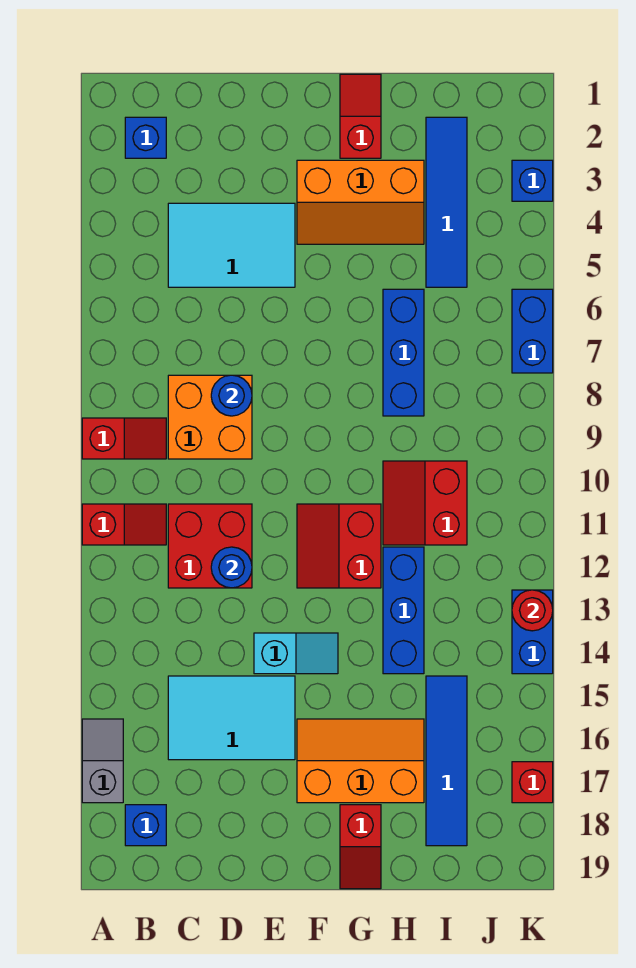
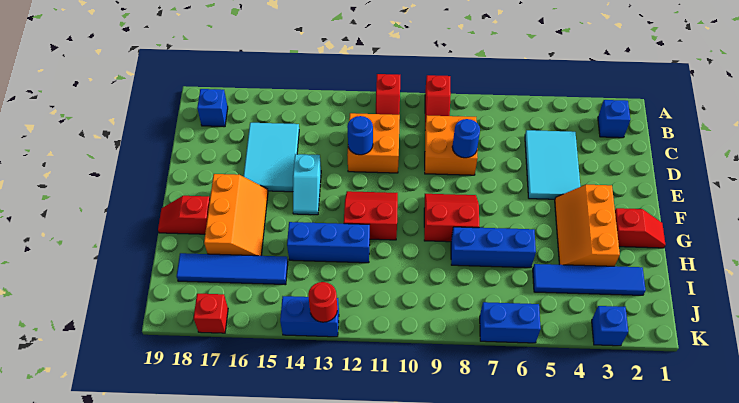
grey slope A16:A17 level 1 top 17 -> none
red brick C11:D12 level 1 -> orange brick C11:D12 level 1
red slope H10:I11 level 1 top I -> red slope F8:G9 level 1 top G

